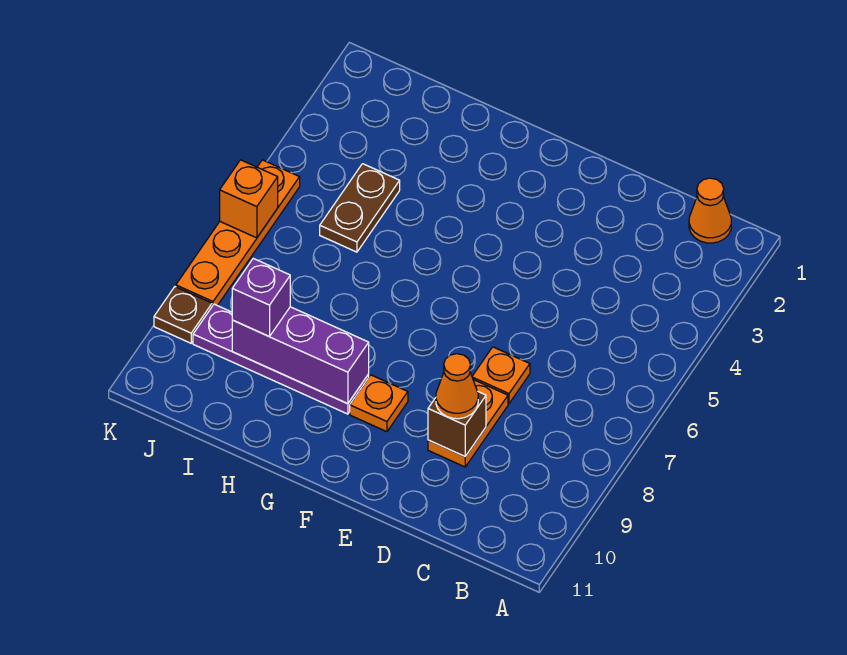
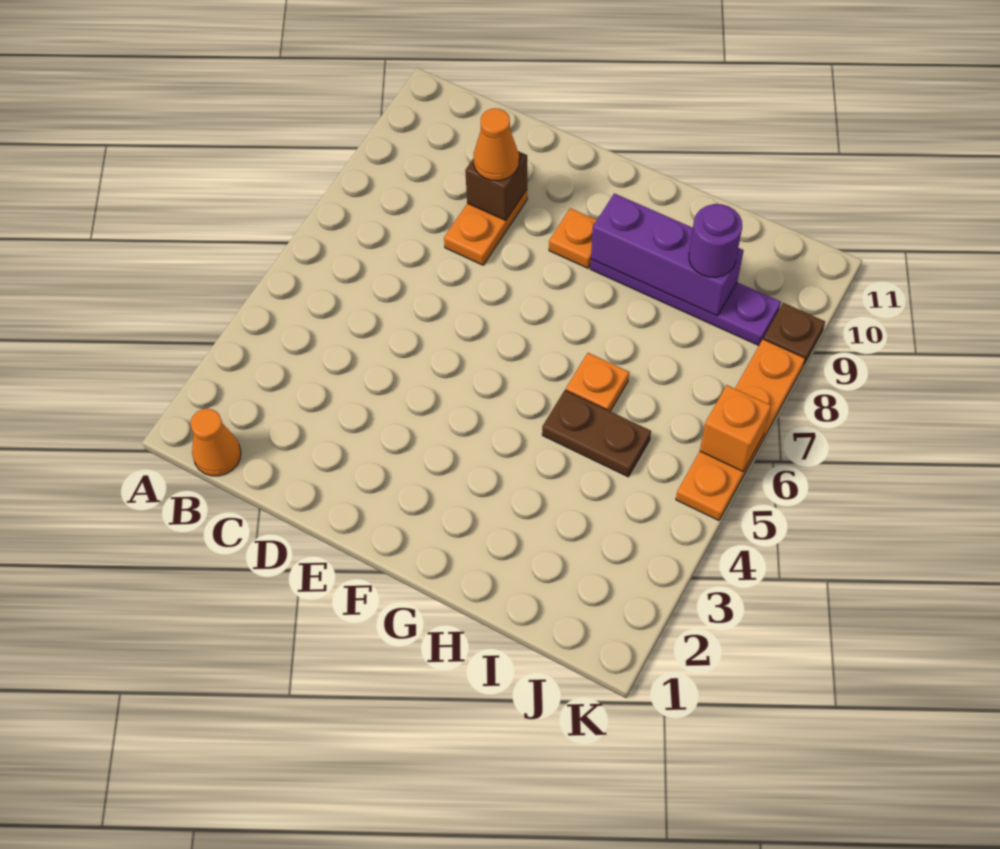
orange plate D7 level 1 -> orange plate H6 level 1
brown plate I4:I5 level 1 -> brown plate H5:I5 level 1
purple brick I9 level 3 -> purple round brick I9 level 3

